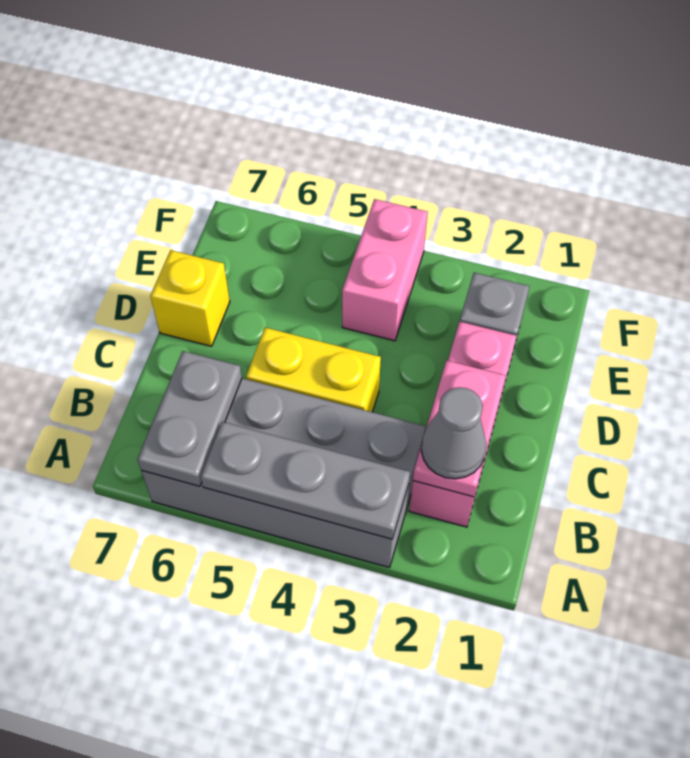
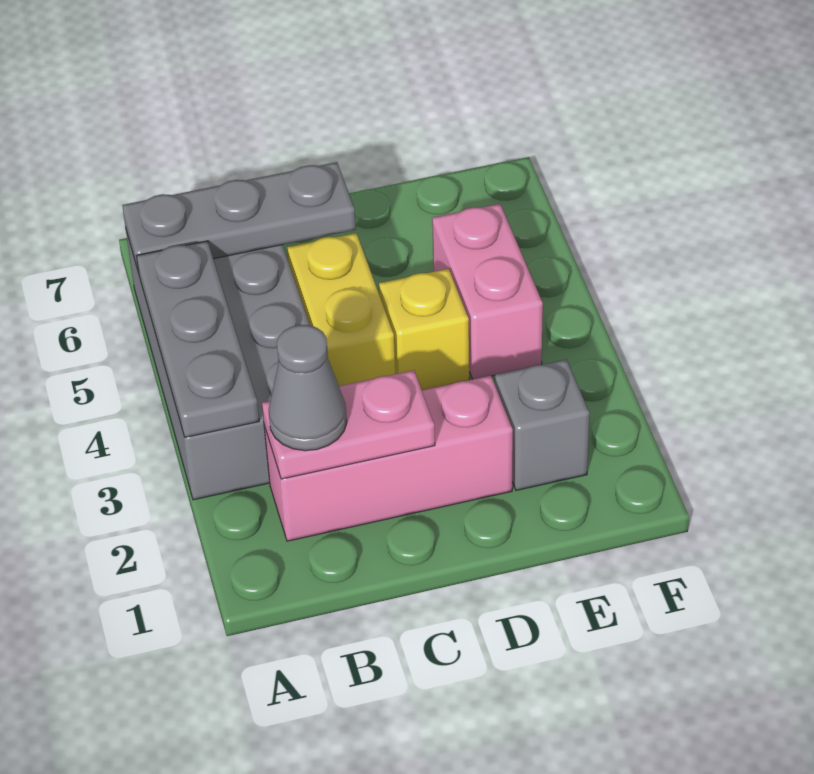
grey plate A6:B6 level 2 -> grey plate A6:C6 level 2
yellow brick D7 level 1 -> yellow brick D4 level 1
pink brick E4:F4 level 1 -> pink brick E4:E5 level 1

